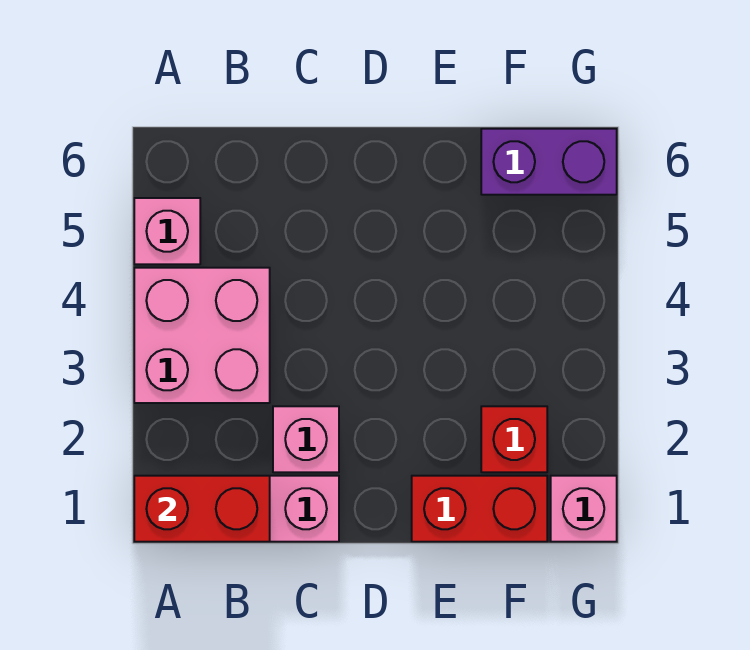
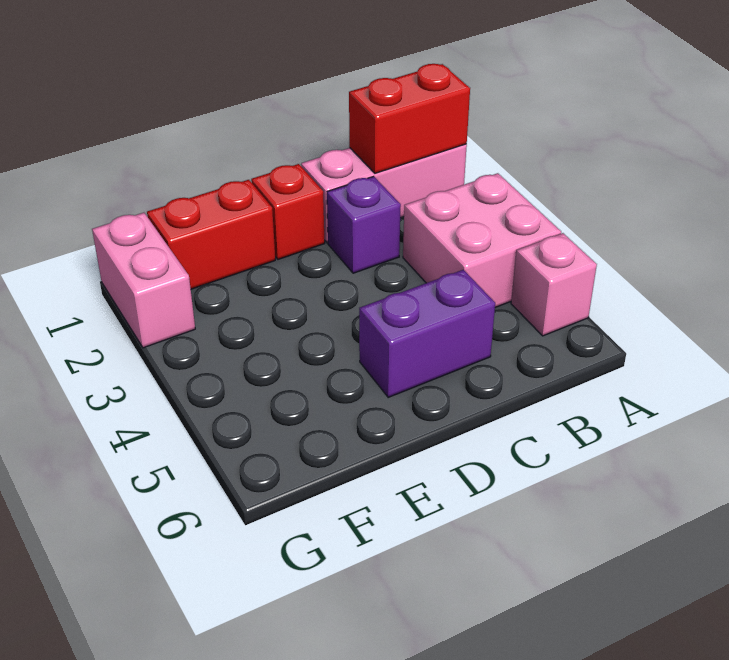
pink brick C2 level 1 -> purple brick C2 level 1
red brick F2 level 1 -> red brick D1 level 1
purple brick F6:G6 level 1 -> purple brick C5:D5 level 1
pink brick G1 level 1 -> pink brick G1:G2 level 1

